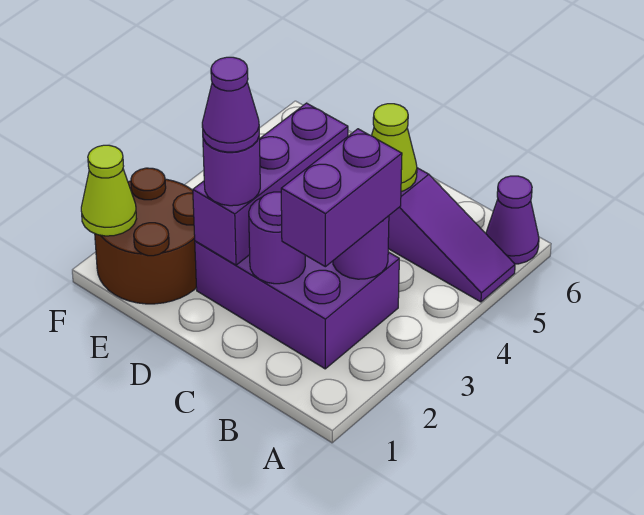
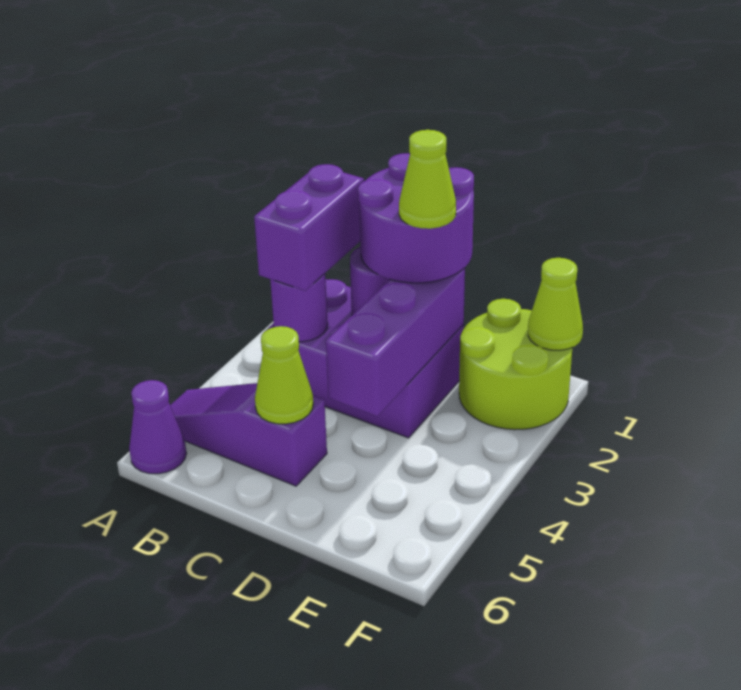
purple round brick D2 level 3 -> purple round brick C1:D2 level 3
purple cone D2 level 4 -> lime cone D2 level 4
brown round brick E1:F2 level 1 -> lime round brick E1:F2 level 1

